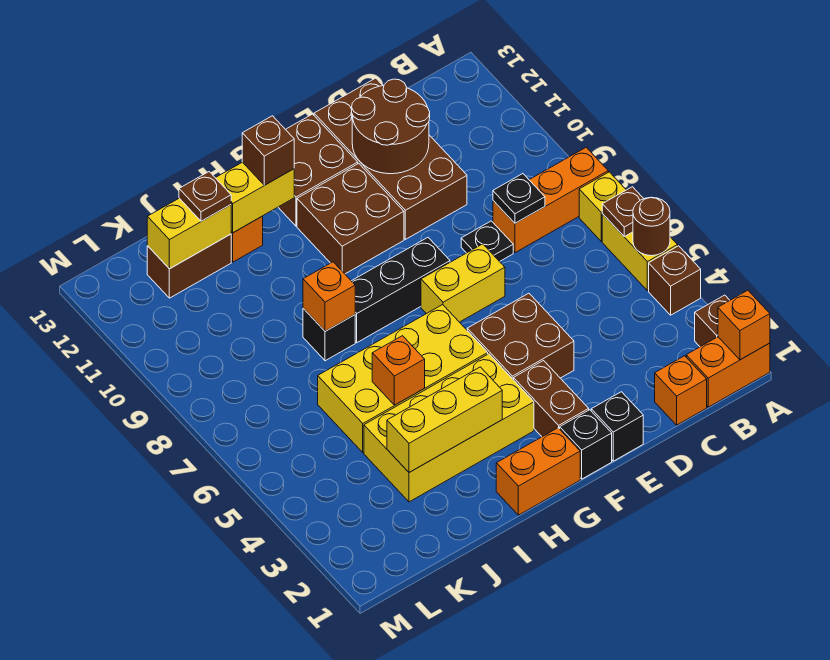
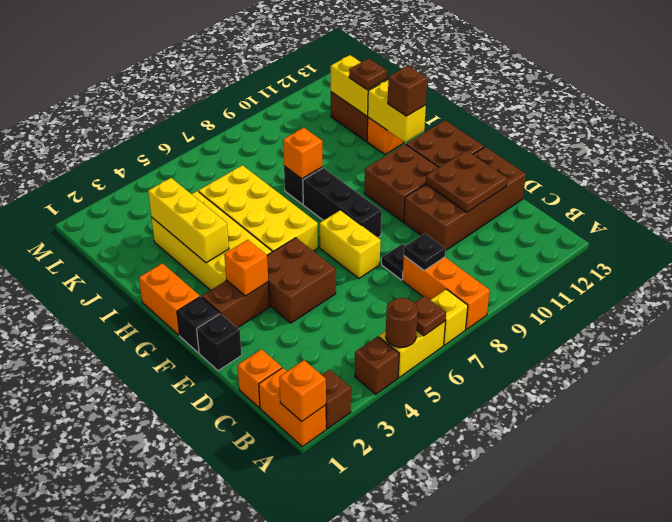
brown round brick D11:E12 level 2 -> brown plate D11:E12 level 2
orange brick I5 level 2 -> orange brick F3 level 2

